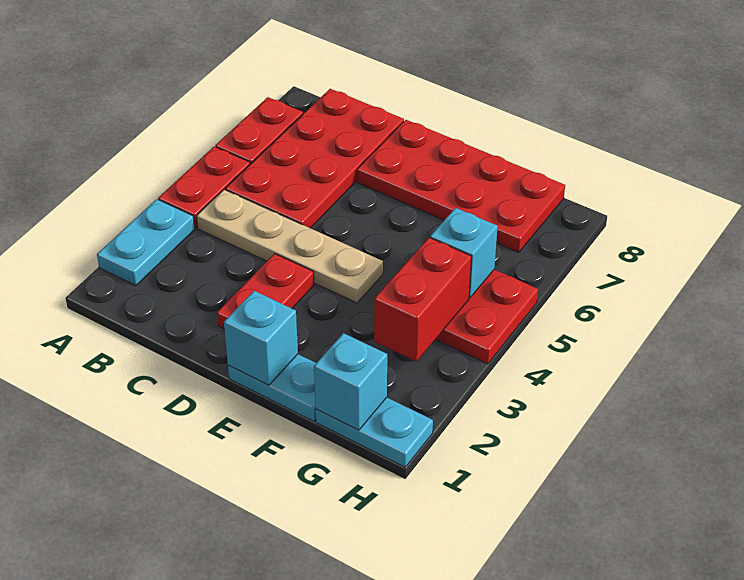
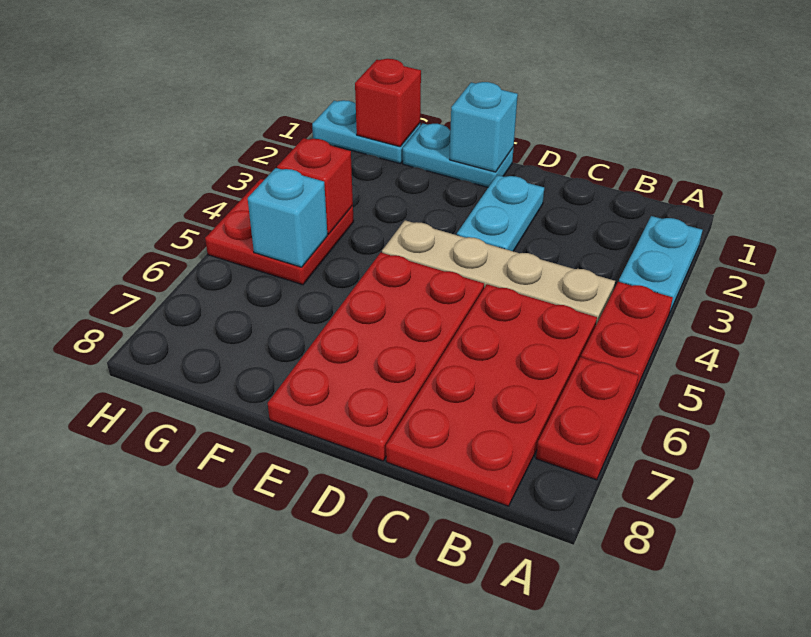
red plate D2:D3 level 1 -> cyan plate D2:D3 level 1
red plate D7:G8 level 1 -> red plate D5:E8 level 1
cyan brick G1 level 2 -> red brick G1 level 2
red brick G3:G4 level 2 -> red brick G4 level 2

